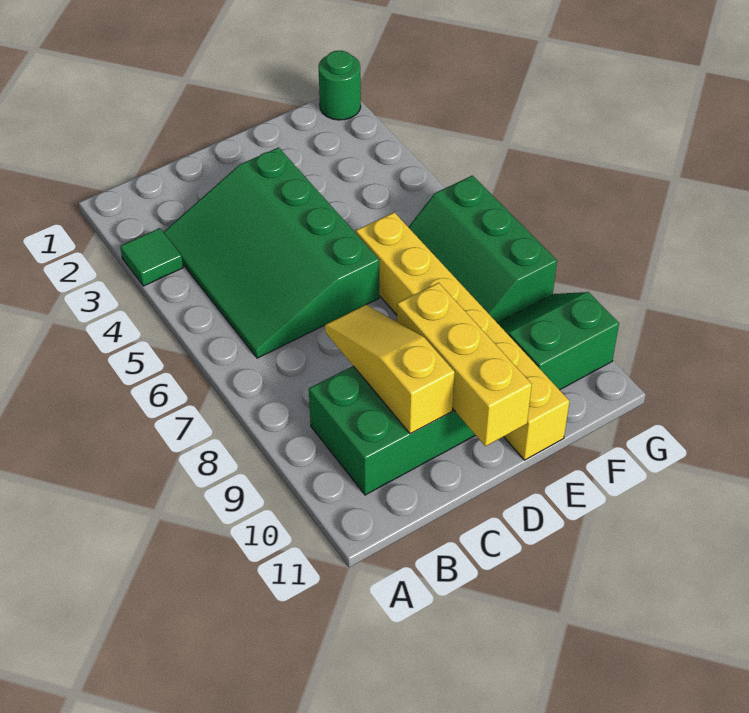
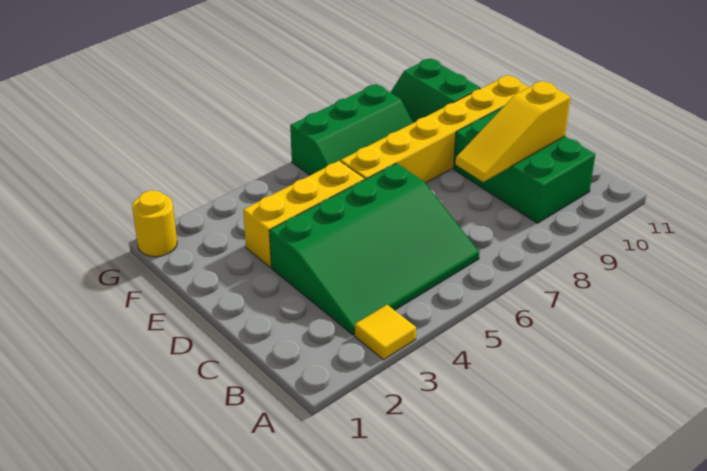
green tile A3 level 1 -> yellow tile A3 level 1
yellow brick D9:D11 level 2 -> yellow brick E3:E5 level 1
green round brick G1 level 1 -> yellow round brick G1 level 1

